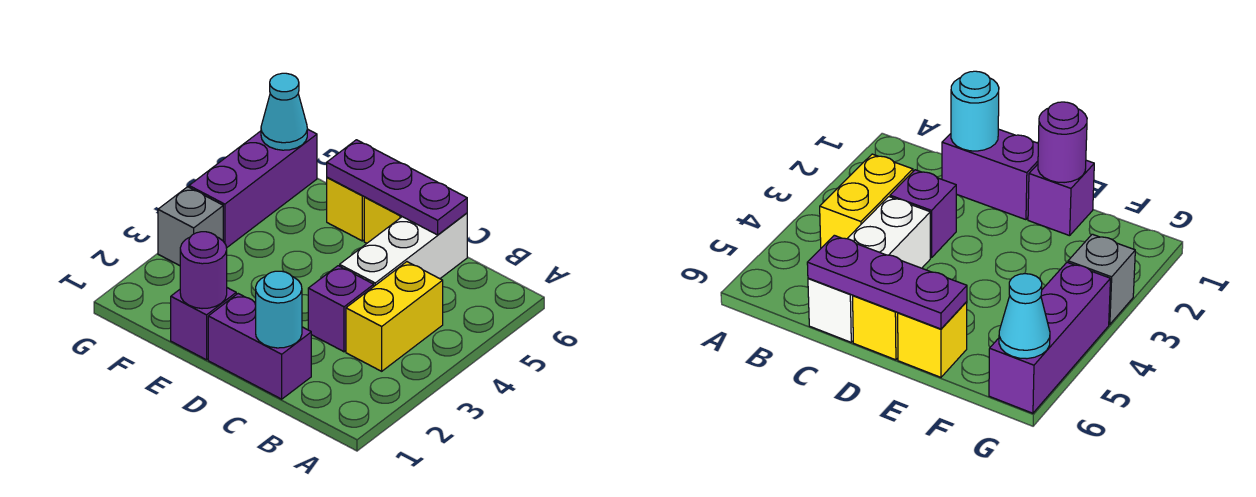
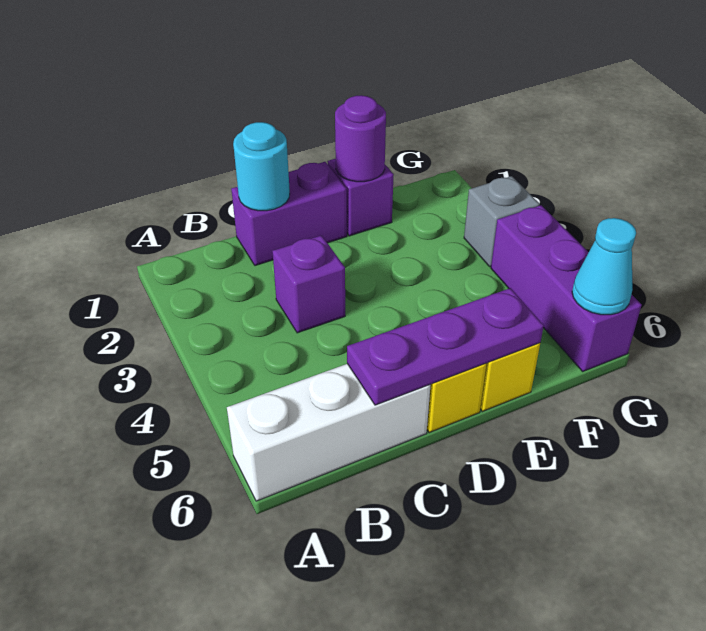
yellow brick B3:B4 level 1 -> none
white brick C4:C6 level 1 -> white brick A6:C6 level 1

